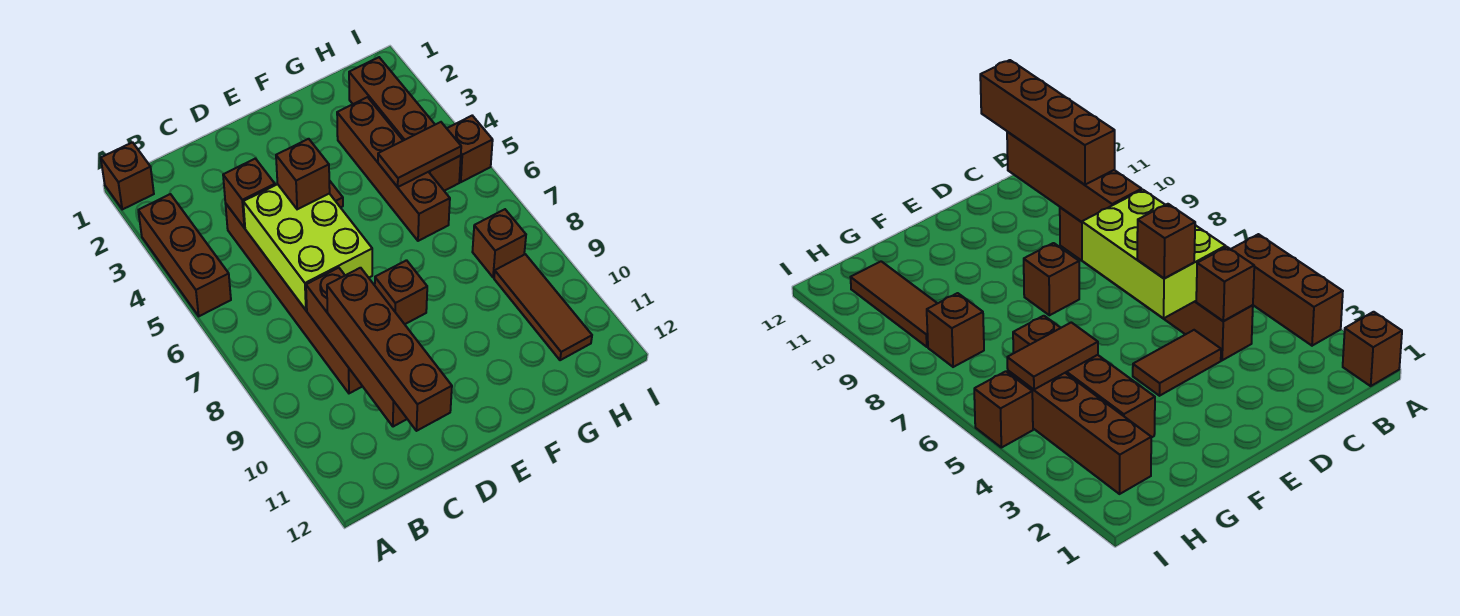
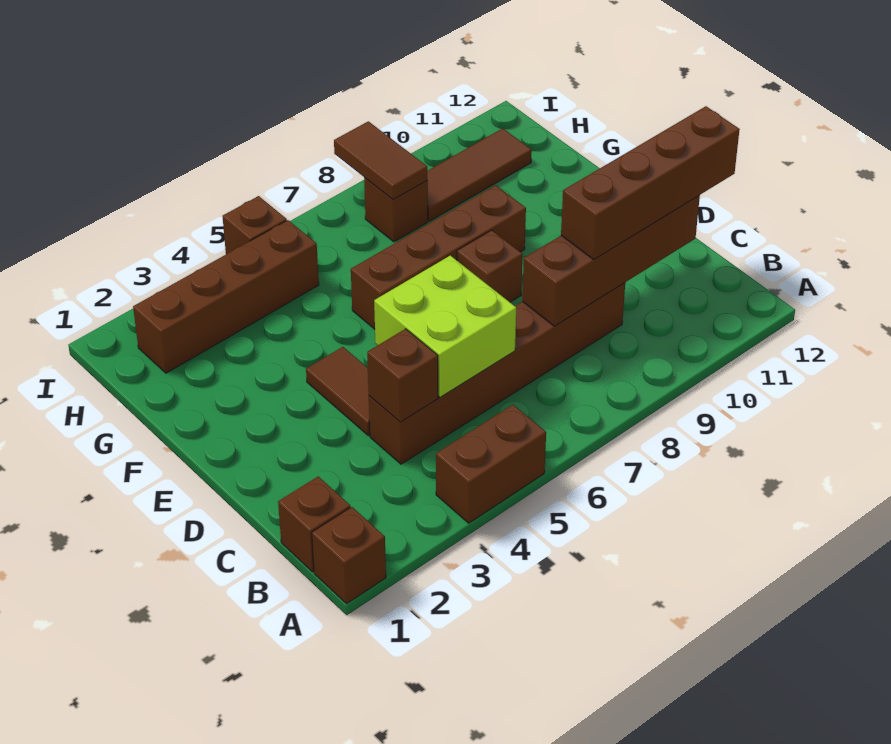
brown brick A3:A5 level 1 -> brown brick A4:A5 level 1
lime brick C5:D7 level 2 -> lime brick C5:D6 level 2
brown brick D5 level 3 -> brown brick B1 level 1
brown brick G3:G6 level 1 -> brown brick F6:F9 level 1
brown tile G5:H5 level 2 -> brown tile H8:I8 level 2

